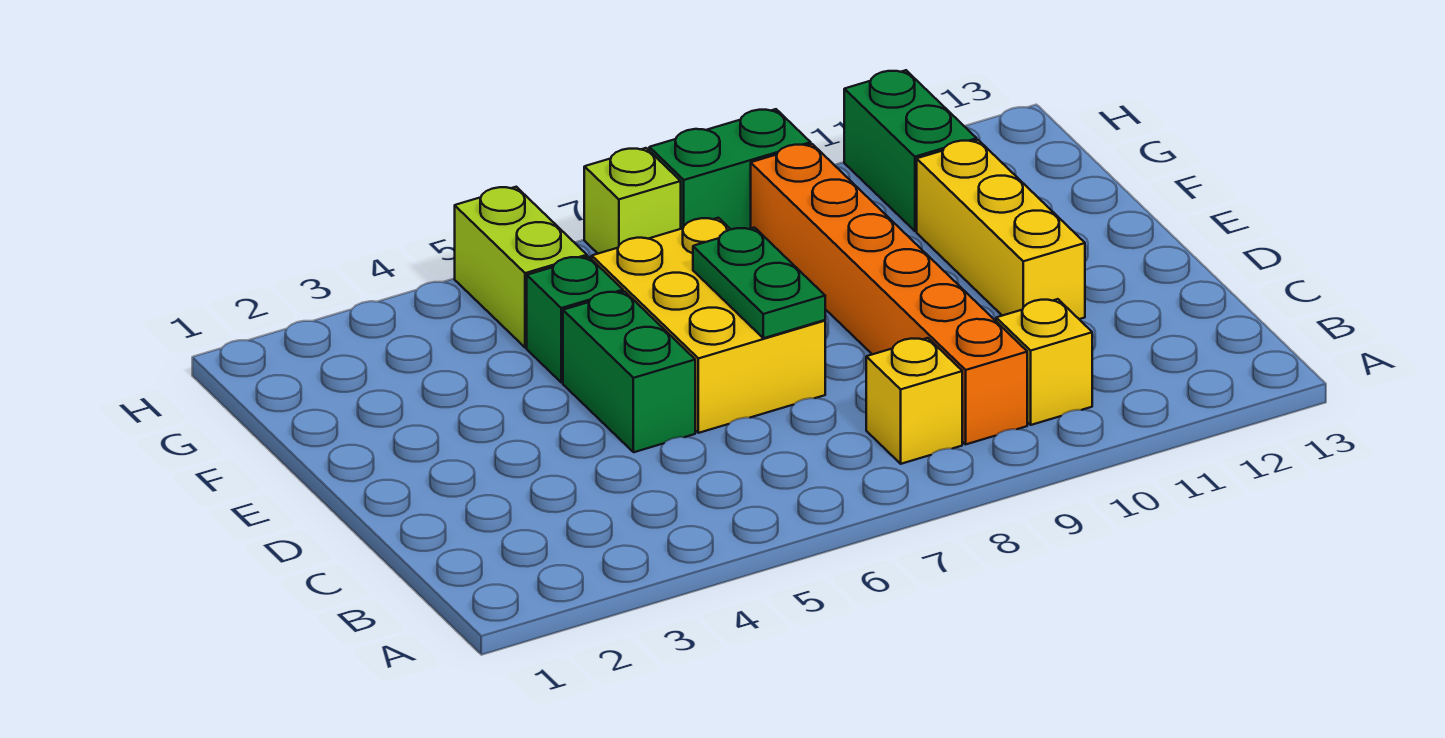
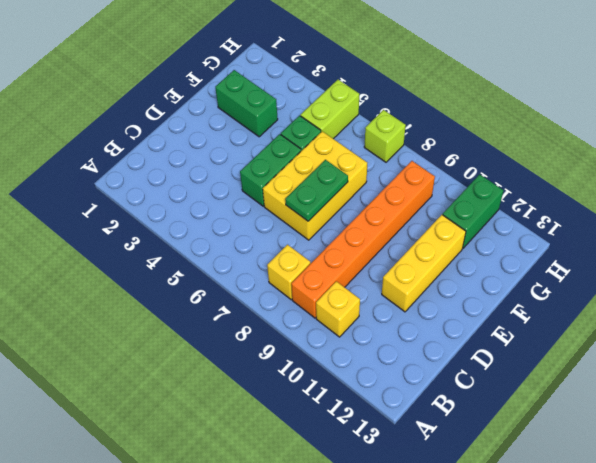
green brick H8:H9 level 1 -> green brick F2:F3 level 1

